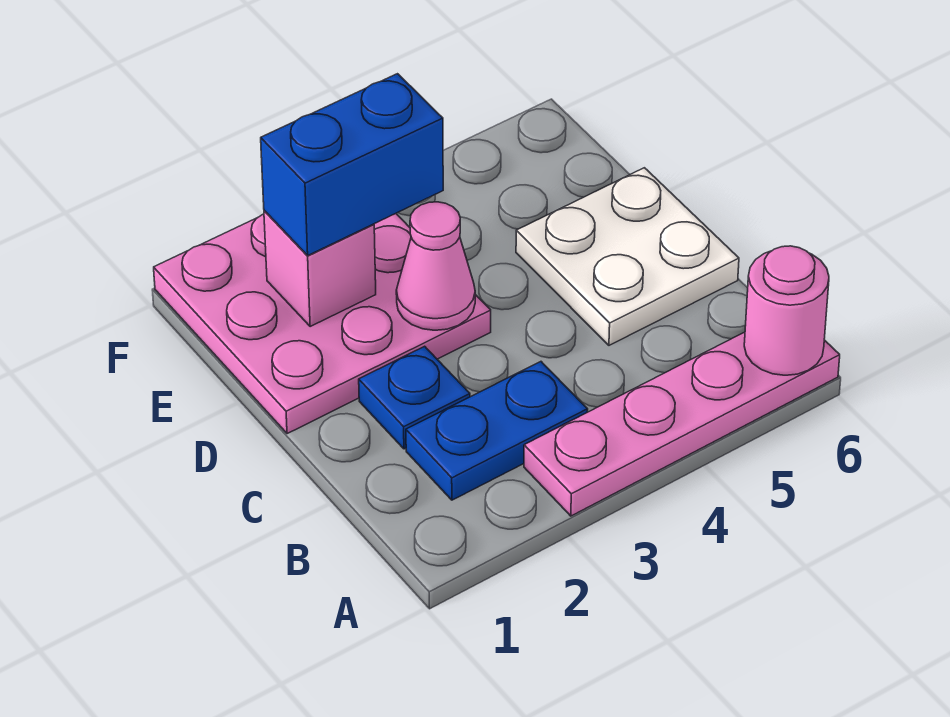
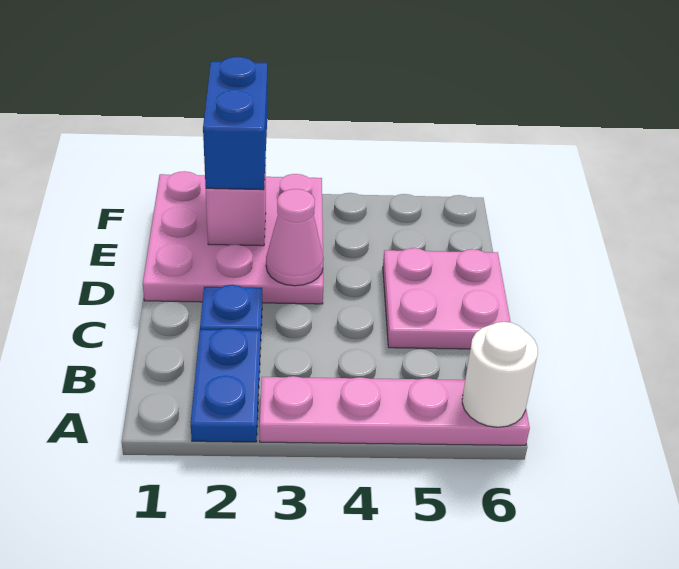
pink round brick A6 level 2 -> white round brick A6 level 2
blue plate B2:B3 level 1 -> blue plate A2:B2 level 1
white plate C5:D6 level 1 -> pink plate C5:D6 level 1
blue brick E2:E3 level 3 -> blue brick E2:F2 level 3

